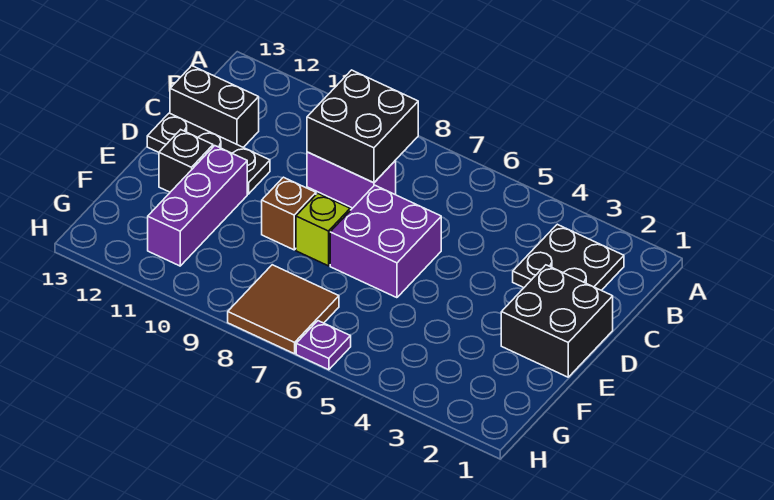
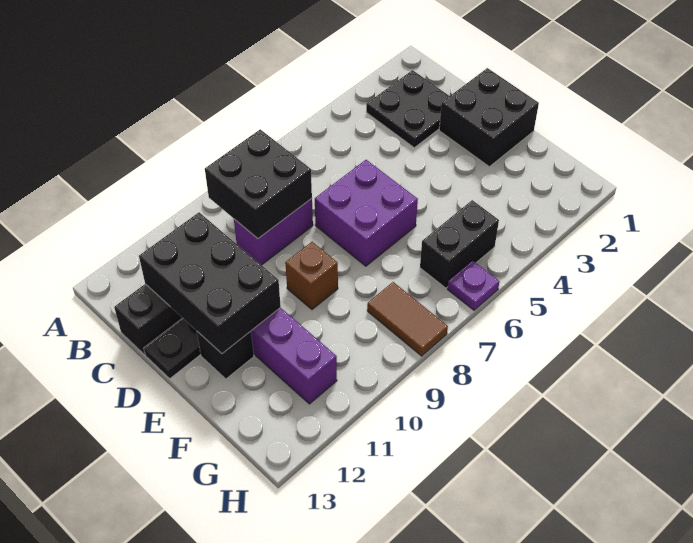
none -> black brick C11:E12 level 2
lime brick E8 level 1 -> none
none -> black brick G5:G6 level 1
brown tile G7:H8 level 1 -> brown tile G8:H8 level 1

